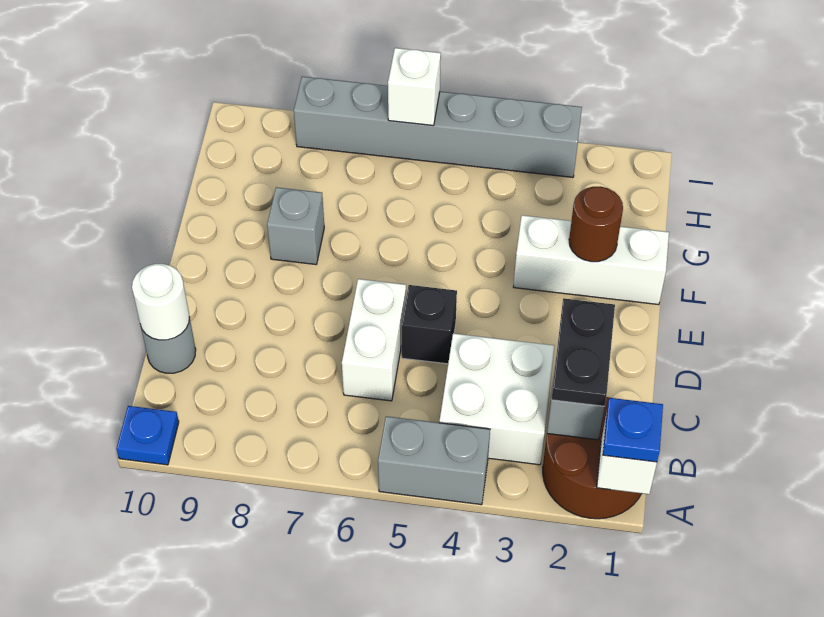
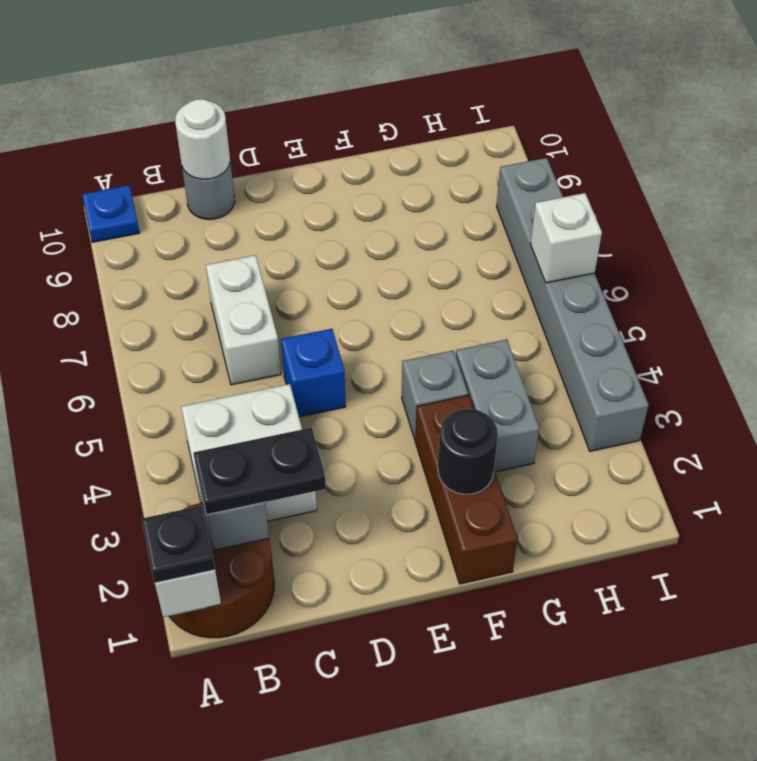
blue plate A1 level 3 -> black plate A1 level 3
grey brick A4:A5 level 1 -> grey brick G3:G4 level 1
white brick C6:D6 level 1 -> white brick C6:C7 level 1
black brick D5 level 1 -> blue brick D5 level 1
white brick F1:F3 level 1 -> brown brick F1:F3 level 1
brown round brick F2 level 2 -> black round brick F2 level 2
grey brick F8 level 1 -> grey brick F4 level 1

